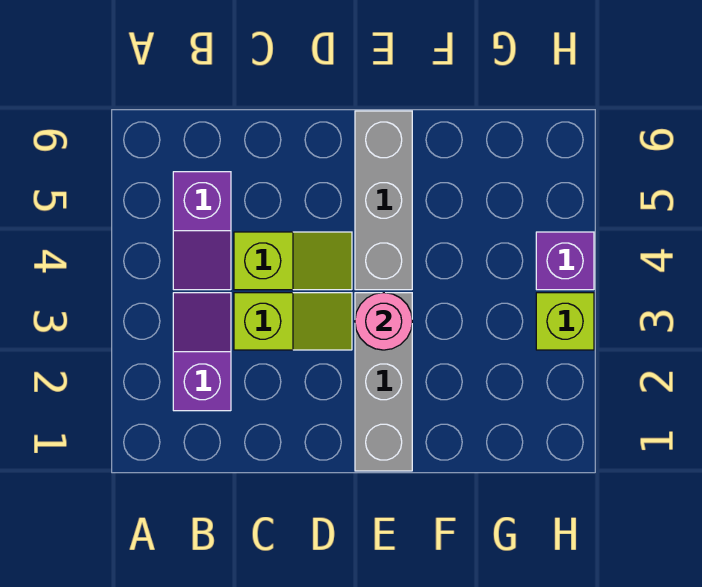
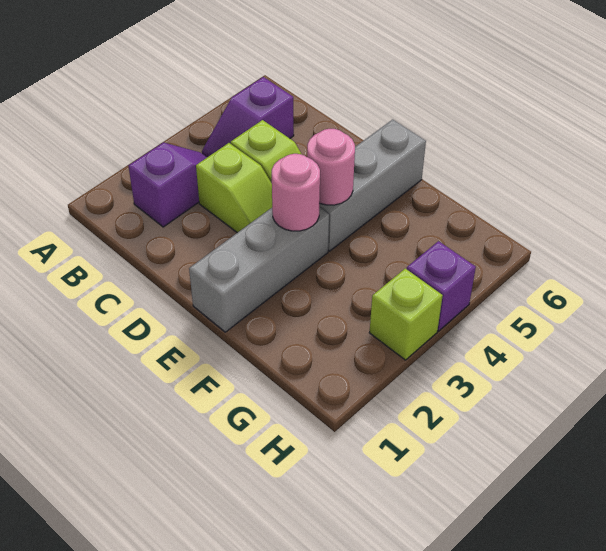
none -> pink round brick E4 level 2

